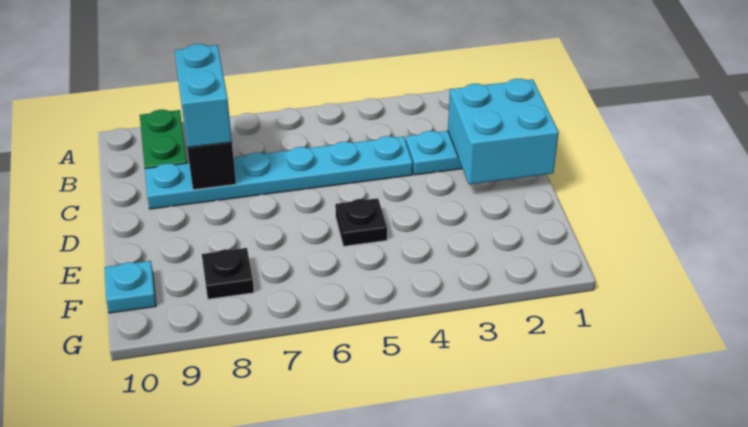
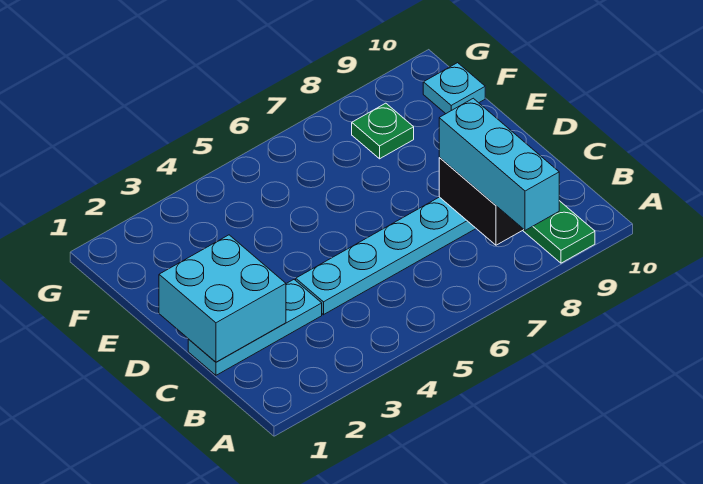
cyan brick B8:C8 level 3 -> cyan brick A8:C8 level 3
black plate E5 level 1 -> none
black plate F8 level 1 -> green plate F8 level 1

